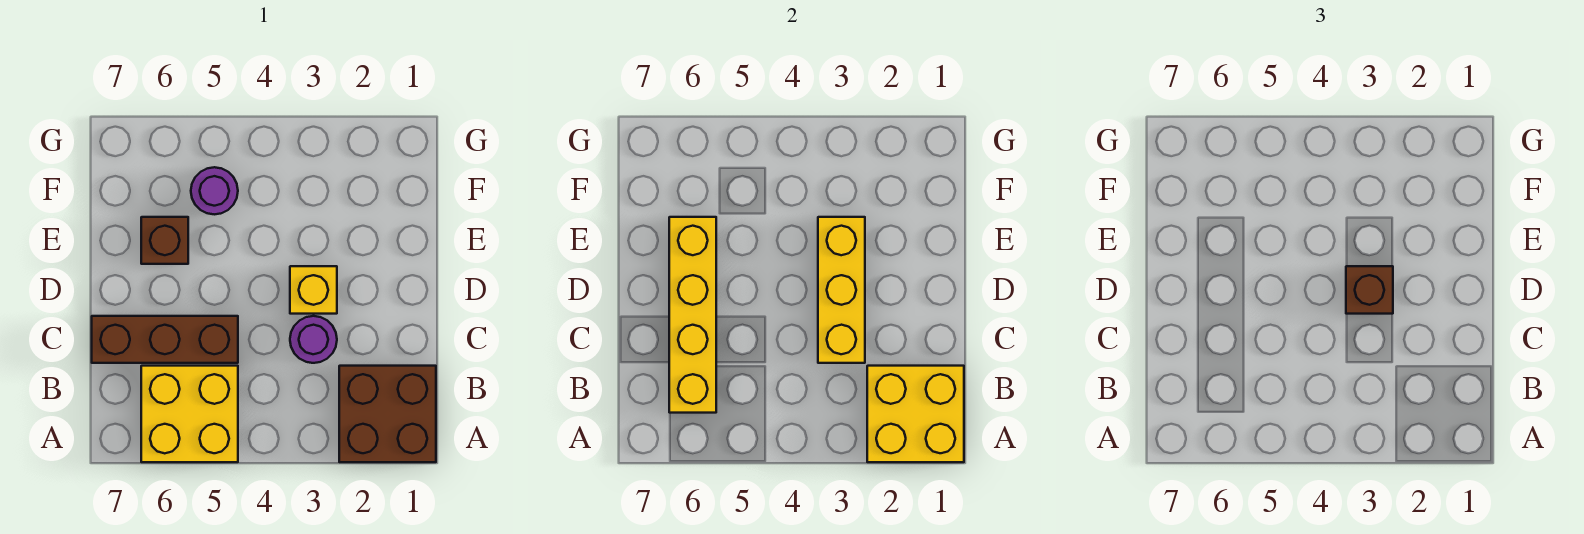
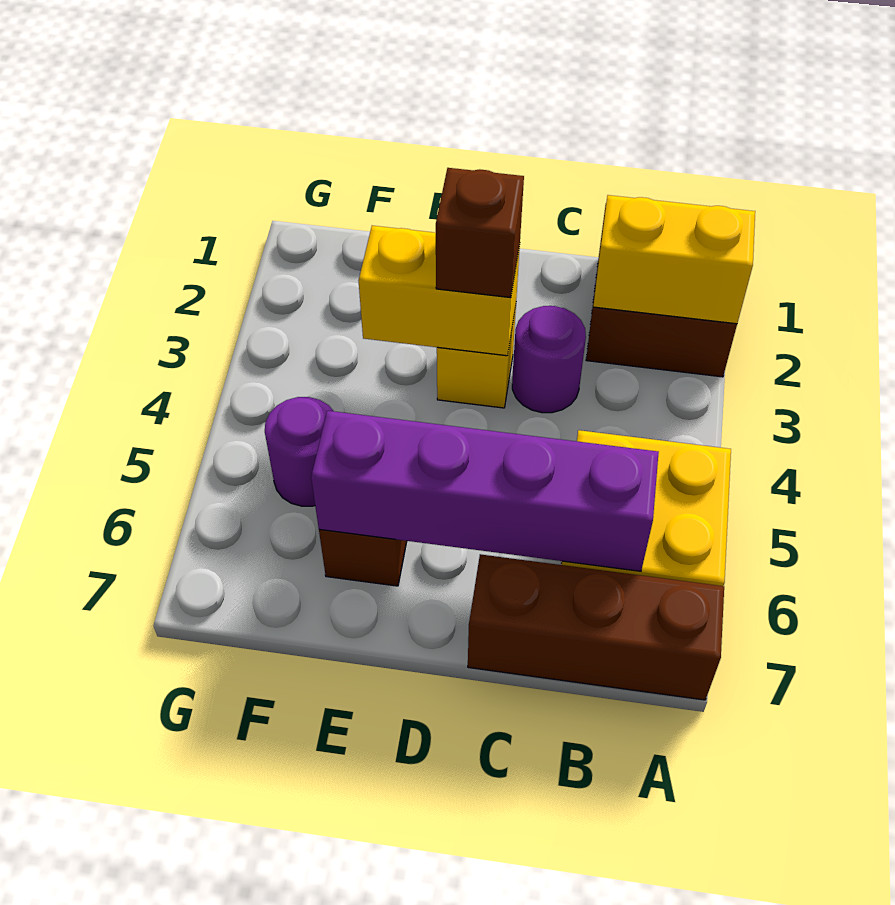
yellow brick A1:B2 level 2 -> yellow brick A2:B2 level 2
yellow brick B6:E6 level 2 -> purple brick B6:E6 level 2
yellow brick C3:E3 level 2 -> yellow brick D3:E3 level 2
brown brick C5:C7 level 1 -> brown brick A7:C7 level 1

